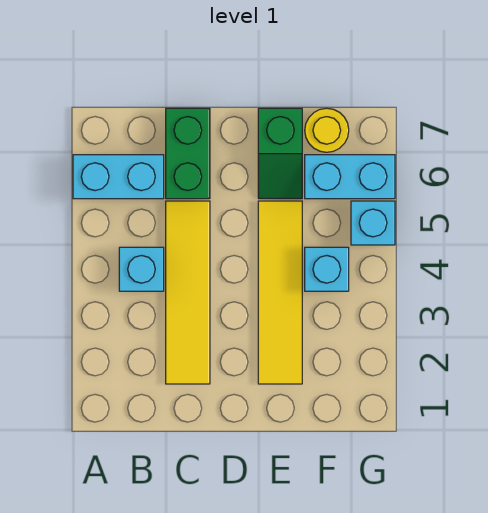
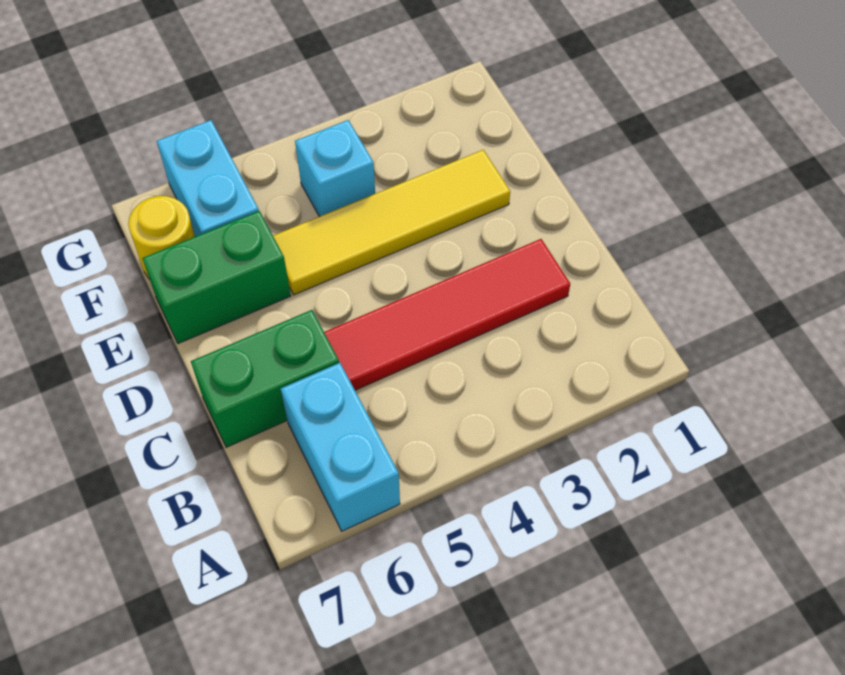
cyan brick B4 level 1 -> none
yellow tile C2:C5 level 1 -> red tile C2:C5 level 1
green slope E6:E7 level 1 top 7 -> green brick E6:E7 level 1
cyan brick G5 level 1 -> none

